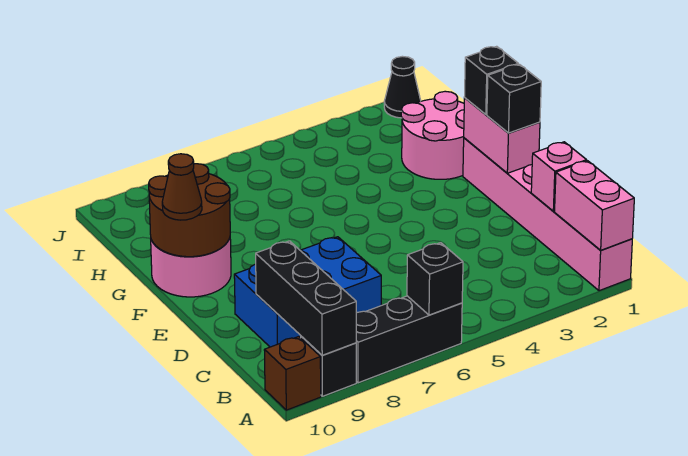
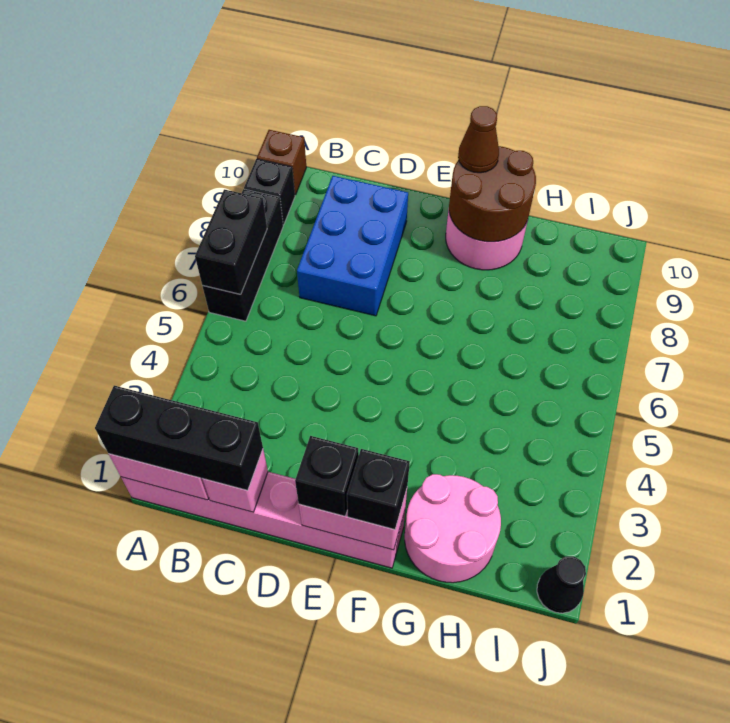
black brick A6 level 2 -> black brick A6:A7 level 2
black brick A9:C9 level 2 -> black brick A1:C1 level 3

